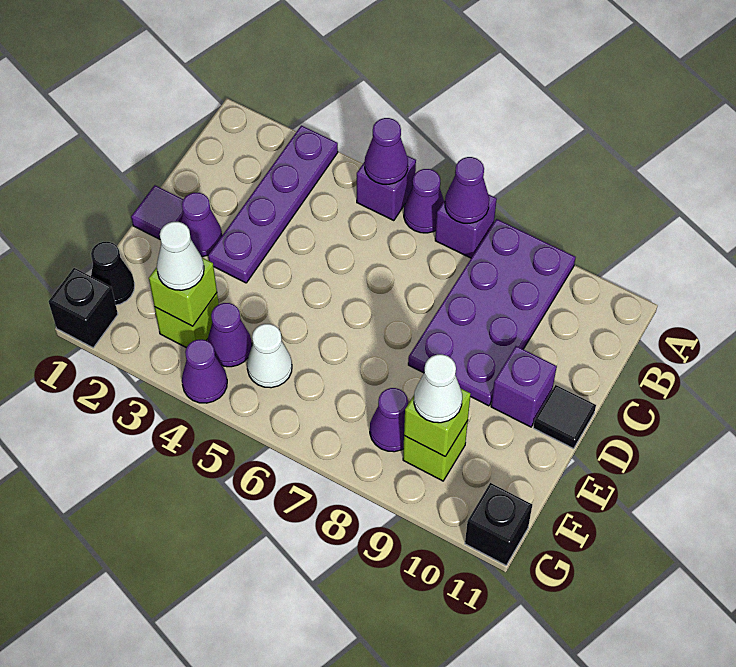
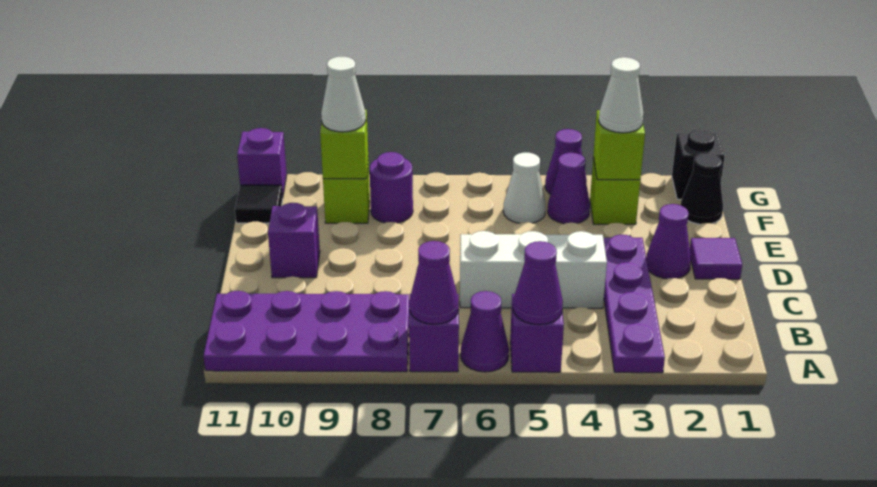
purple plate A8:D9 level 1 -> purple plate A8:B11 level 1
none -> white brick C4:C6 level 1
black tile D11 level 1 -> black tile F11 level 1
purple cone F8 level 1 -> purple round brick F8 level 1
black brick G11 level 1 -> purple brick G11 level 1

